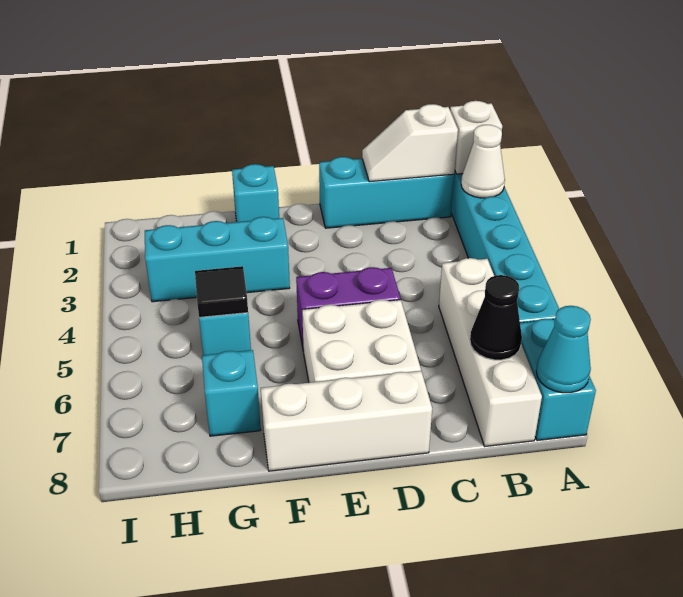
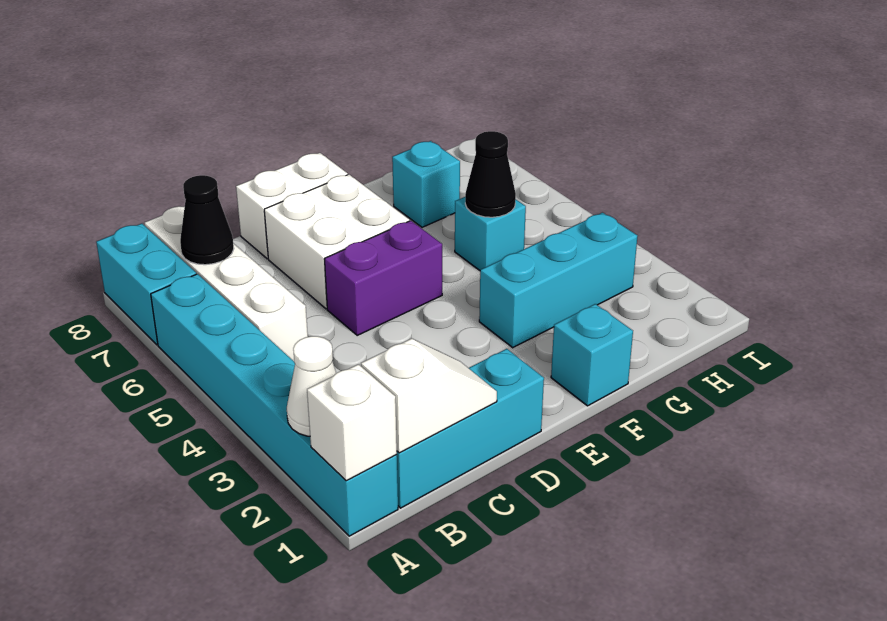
cyan cone A8 level 2 -> none
white brick D8:F8 level 1 -> white brick D8:E8 level 1
black tile G5 level 2 -> black cone G5 level 2

